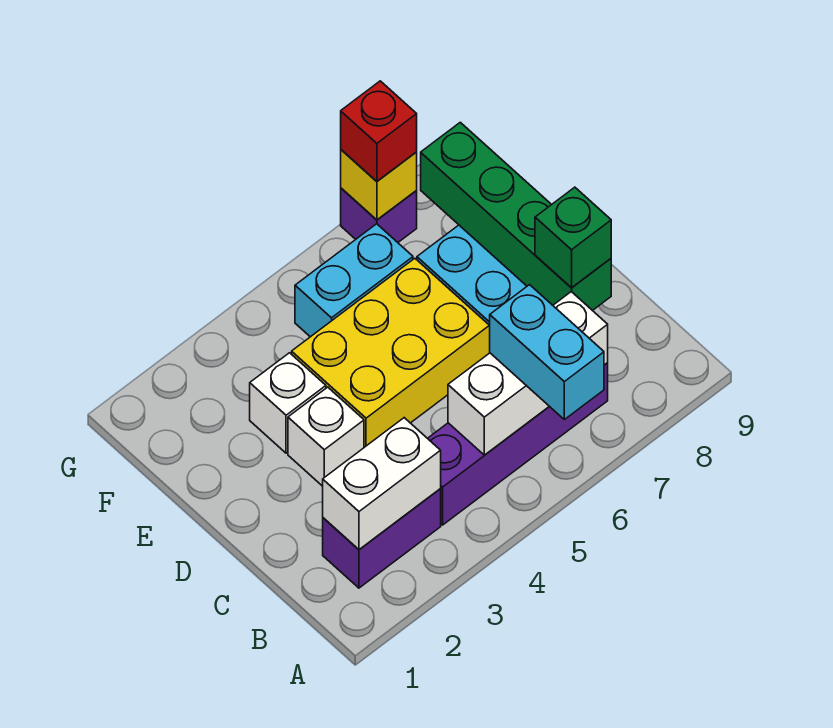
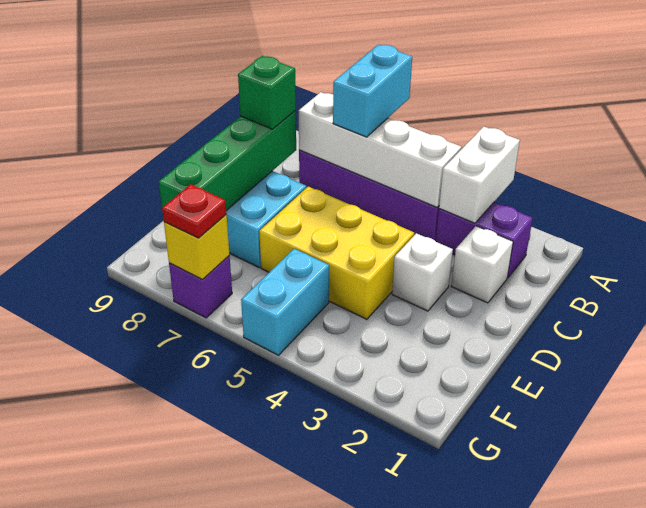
white brick B2:B3 level 2 -> white brick A3:B3 level 2
white brick B5:B7 level 2 -> white brick B4:B7 level 2
white brick E3 level 1 -> white brick C2 level 1
cyan brick F5:F6 level 1 -> cyan brick F5:G5 level 1
red brick G7 level 3 -> red plate G7 level 3

